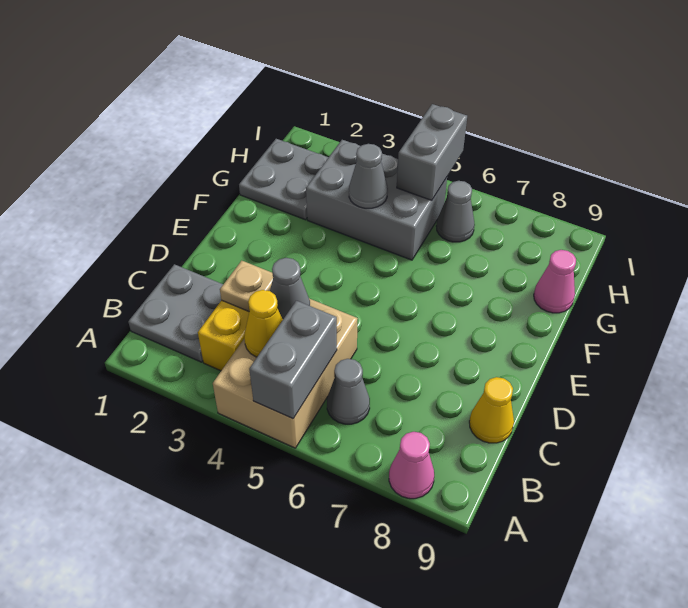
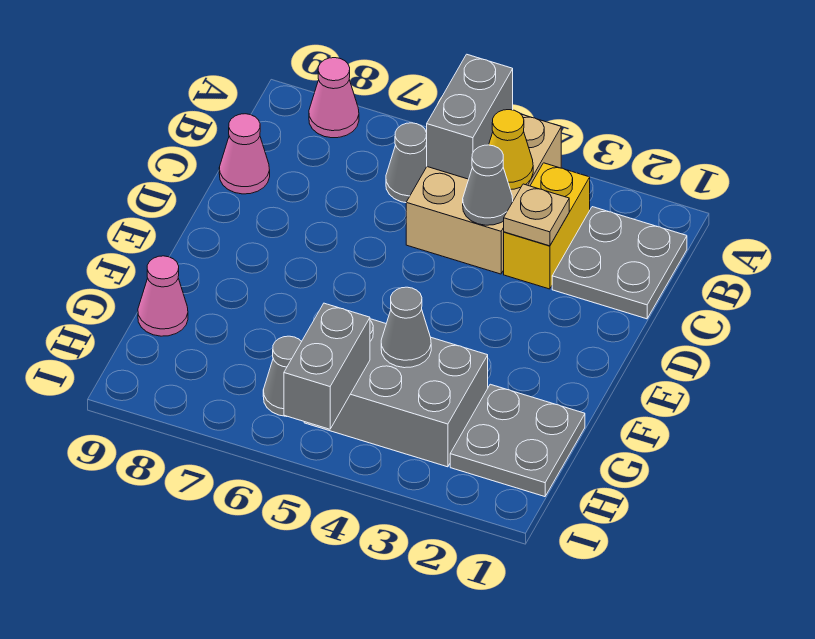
yellow cone C9 level 1 -> pink cone C9 level 1

